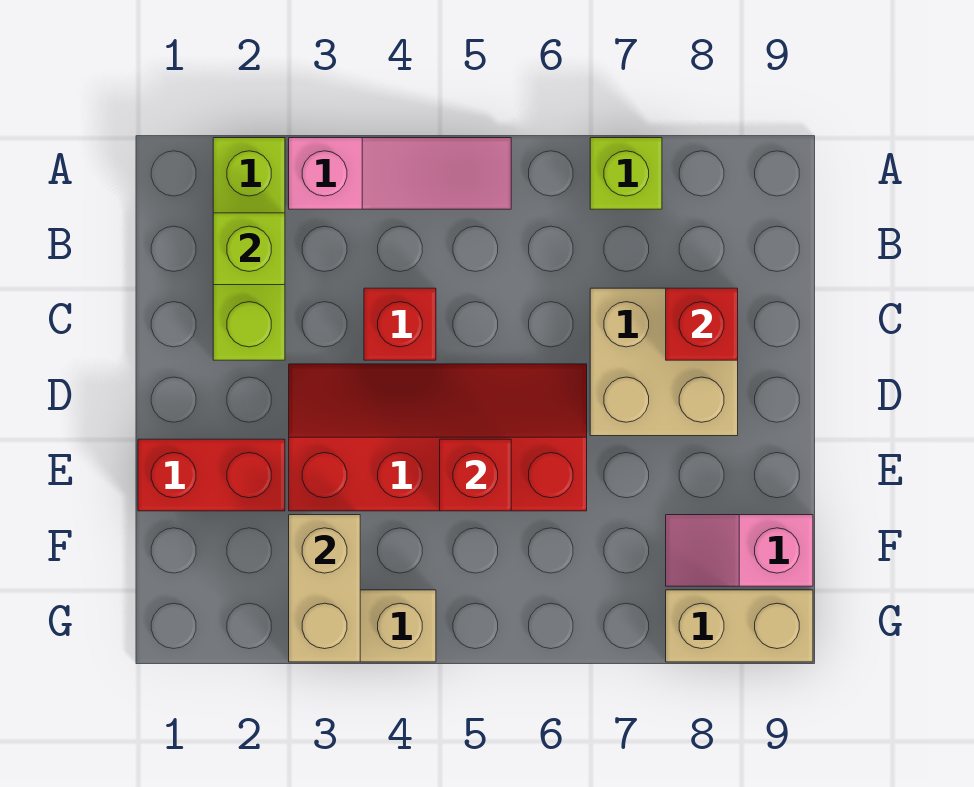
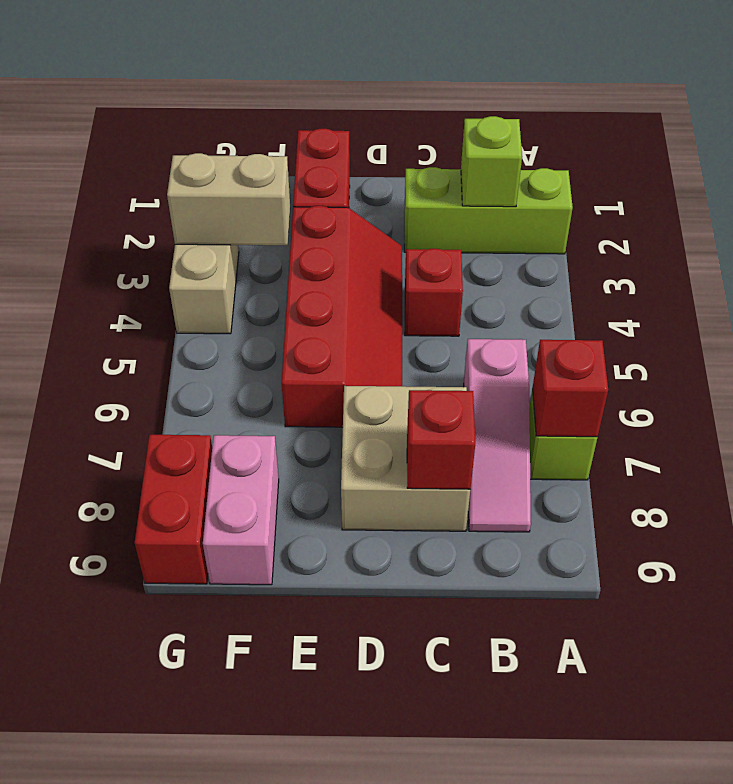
pink slope A3:A5 level 1 top 3 -> pink slope B6:B8 level 1 top 6
red brick E5 level 2 -> red brick A7 level 2
pink slope F8:F9 level 1 top 9 -> pink brick F8:F9 level 1
tan brick G8:G9 level 1 -> red brick G8:G9 level 1

